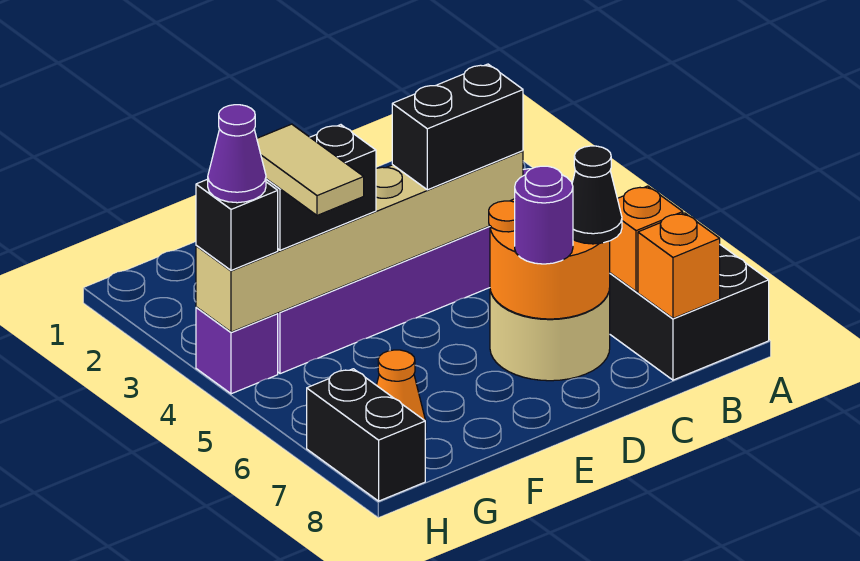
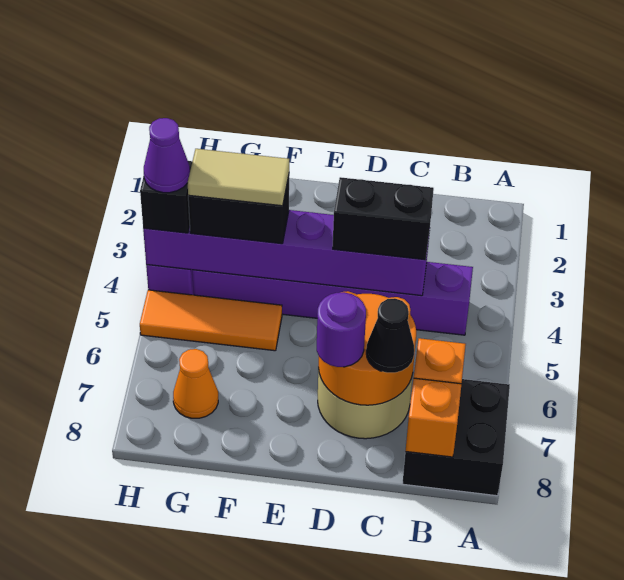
tan brick C4:H4 level 2 -> purple brick C4:H4 level 2
none -> orange tile F5:H5 level 1
tan tile G4:G5 level 4 -> tan tile F4:G4 level 4
black brick H7:H8 level 1 -> none

